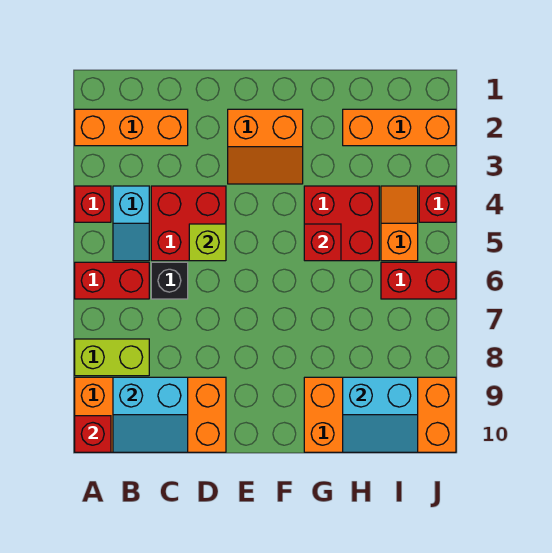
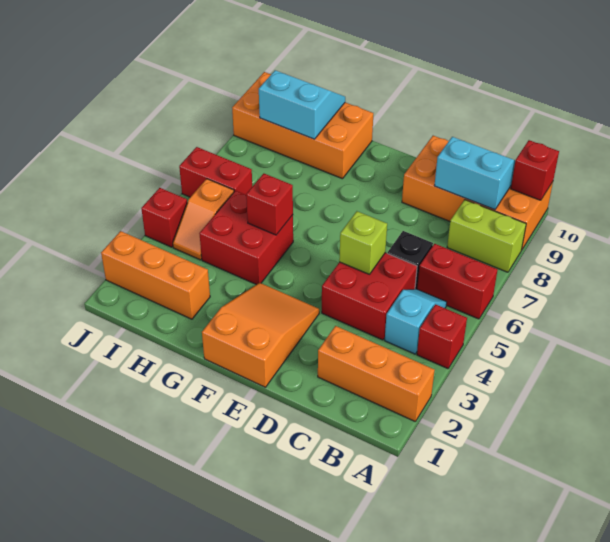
orange slope E2:F3 level 1 top 2 -> orange slope E1:F3 level 1 top 1

